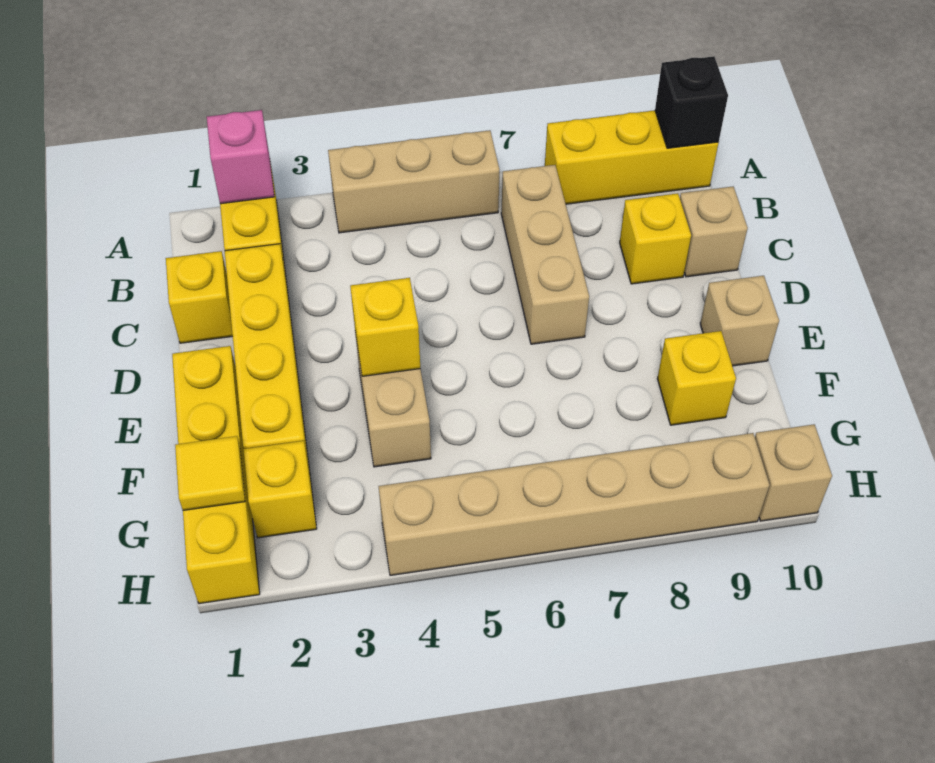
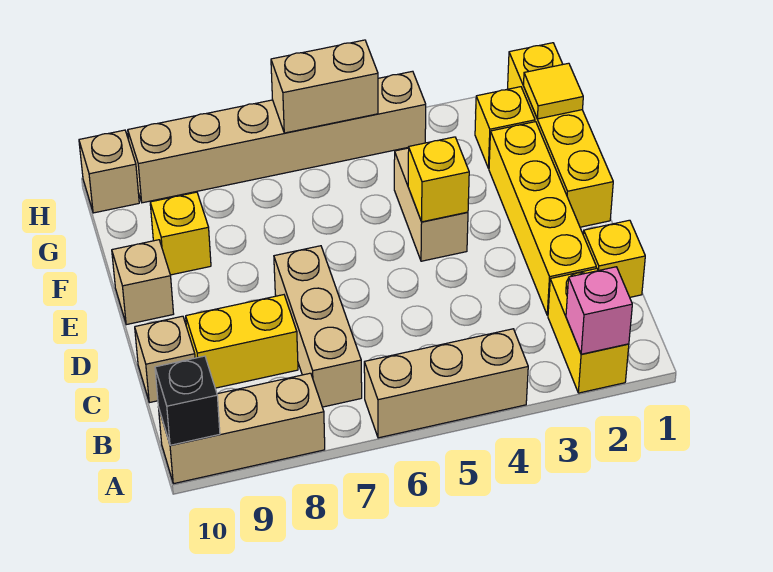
yellow brick A8:A10 level 1 -> tan brick A8:A10 level 1
yellow brick C9 level 1 -> yellow brick C8:C9 level 1
none -> tan brick H5:H6 level 2

